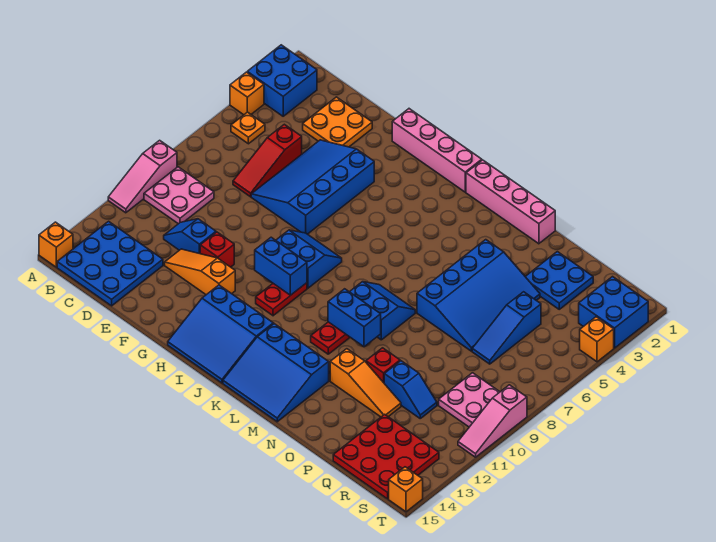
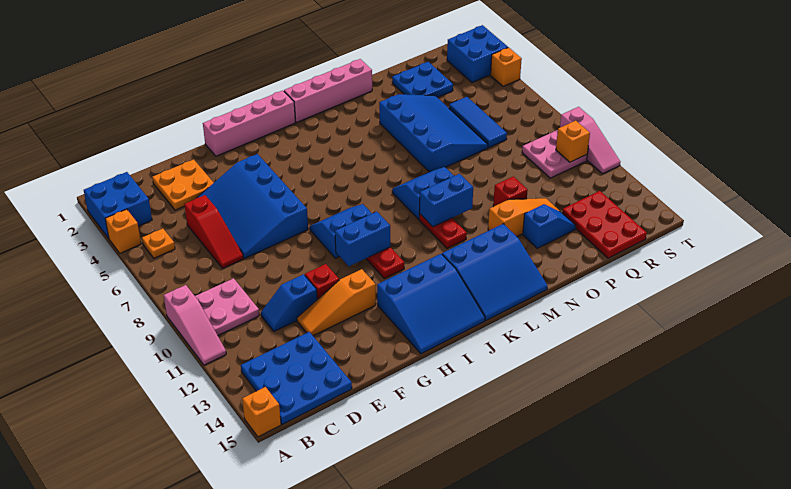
blue slope P11:Q11 level 1 top P -> blue slope O13:P13 level 1 top O
blue slope Q5:Q7 level 1 top 5 -> blue tile Q5:Q7 level 1
red plate Q13:S15 level 1 -> red plate Q13:R15 level 1
orange brick T15 level 1 -> orange brick S10 level 2

